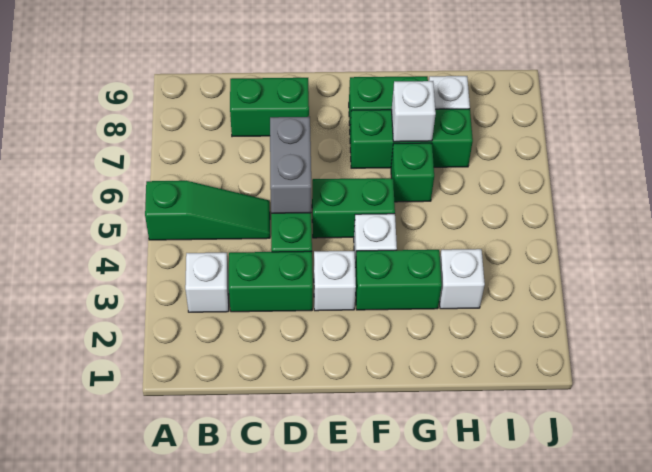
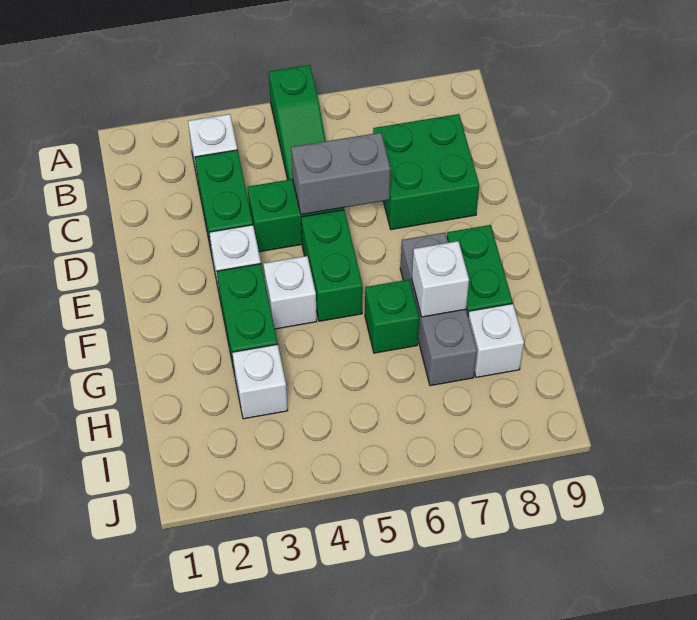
green brick C8:D8 level 1 -> green brick C7:D8 level 1
green brick F7:H7 level 1 -> grey brick F7:H7 level 1

